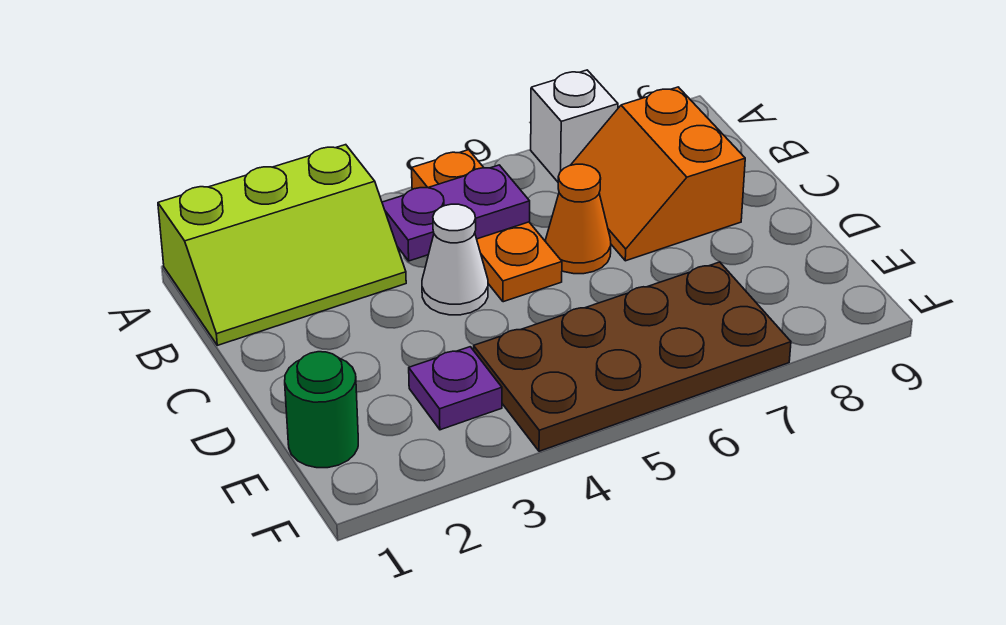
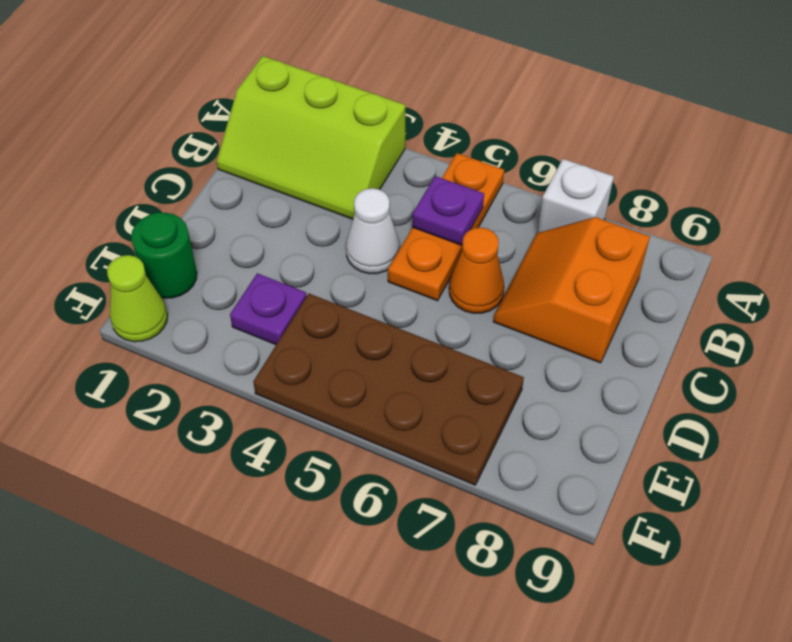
purple plate B4:B5 level 2 -> purple plate B5 level 2
none -> lime cone F1 level 1

